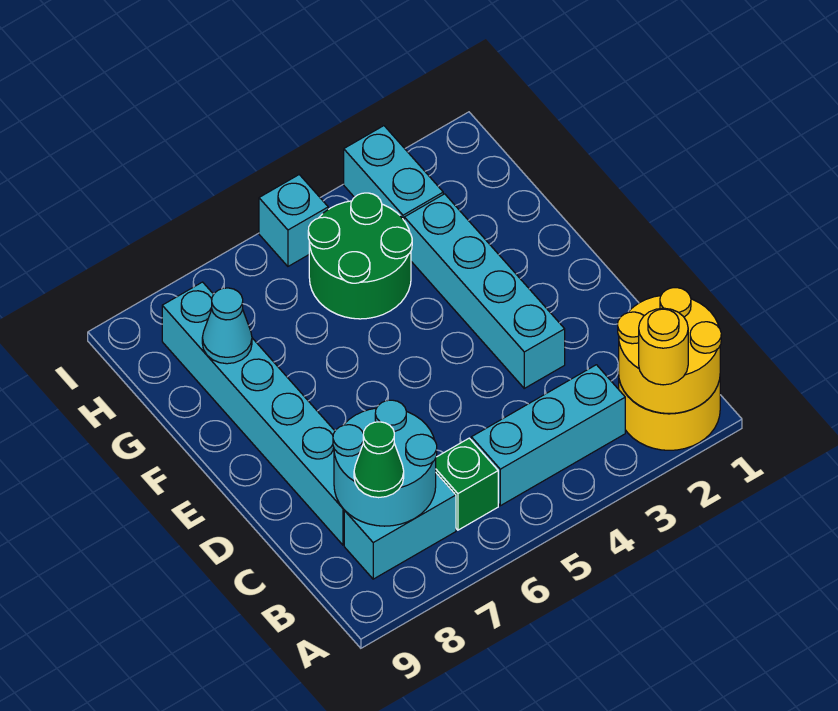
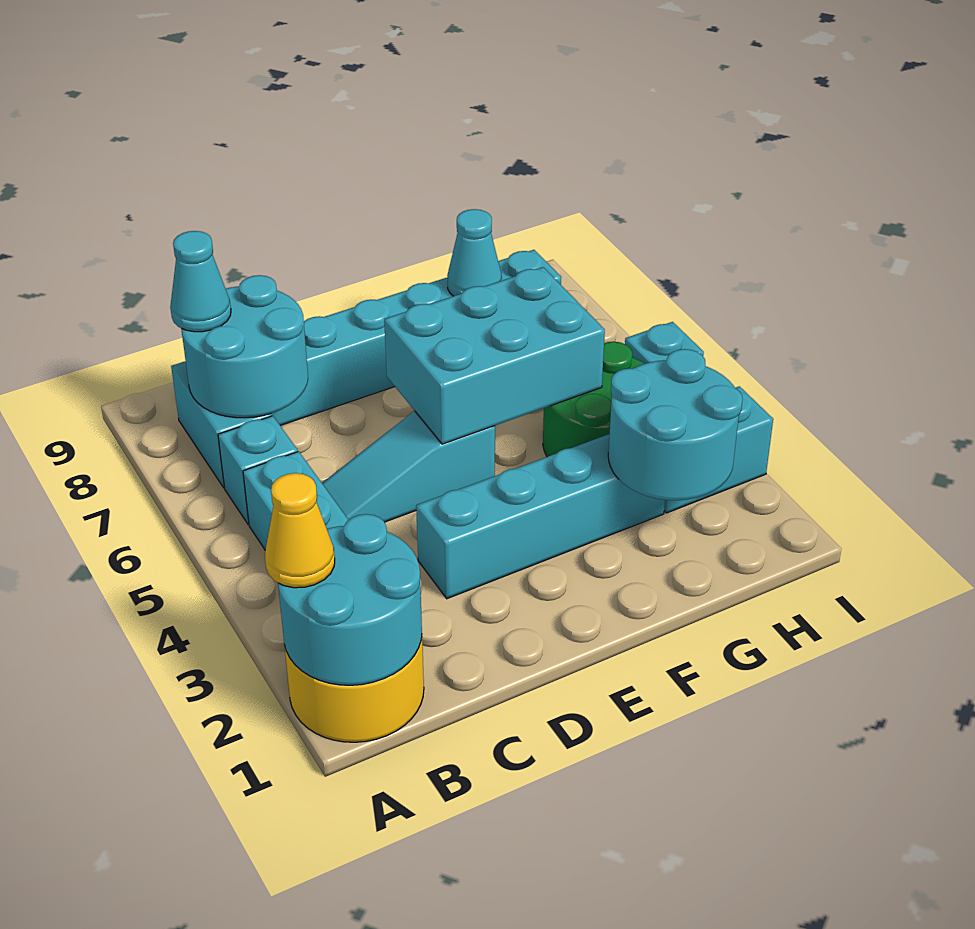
yellow round brick A1:B2 level 2 -> cyan round brick A1:B2 level 2
yellow round brick A2 level 3 -> yellow cone A2 level 3
green brick B6 level 1 -> cyan brick B6 level 1
green cone B8 level 3 -> cyan cone B8 level 3
none -> cyan slope C5:E5 level 1 top E
none -> cyan brick E5:G6 level 2
none -> cyan round brick G2:H3 level 2

